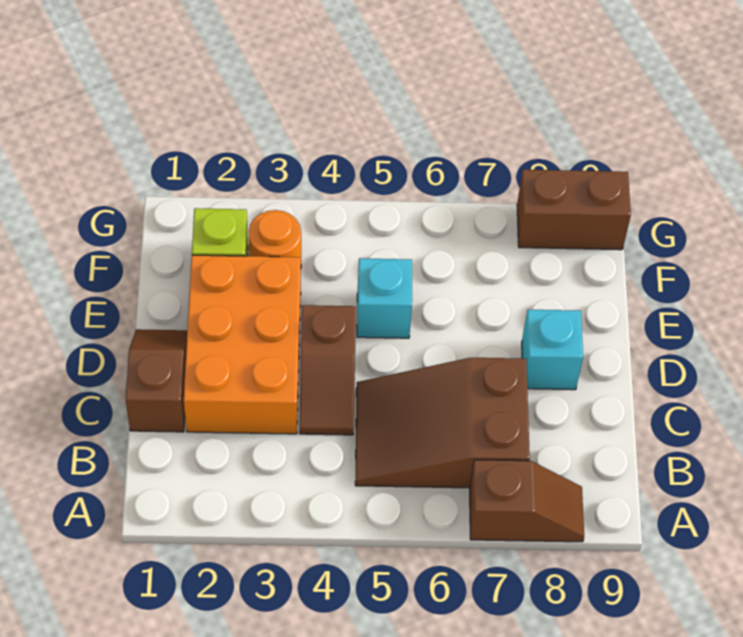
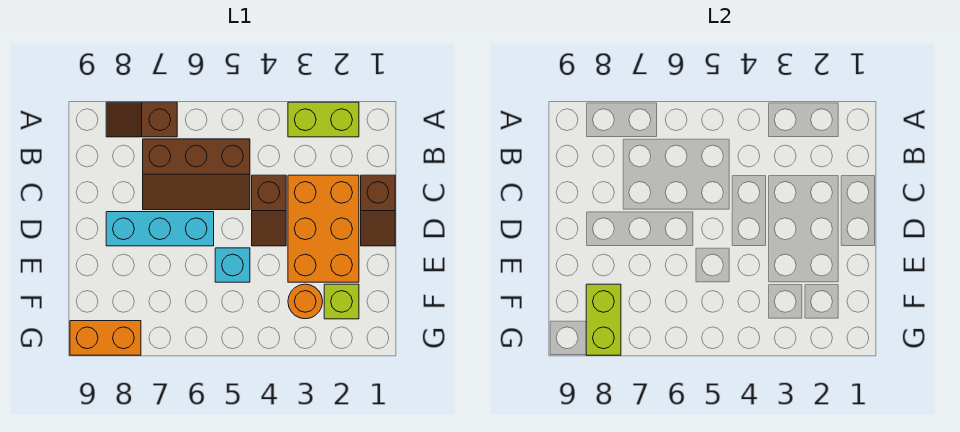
none -> lime brick A2:A3 level 1
brown slope B5:C7 level 1 top 7 -> brown slope B5:C7 level 1 top B
brown slope C4:D4 level 1 top D -> brown slope C4:D4 level 1 top C
cyan brick D8 level 1 -> cyan brick D6:D8 level 1
none -> lime brick F8:G8 level 2
brown brick G8:G9 level 1 -> orange brick G8:G9 level 1

